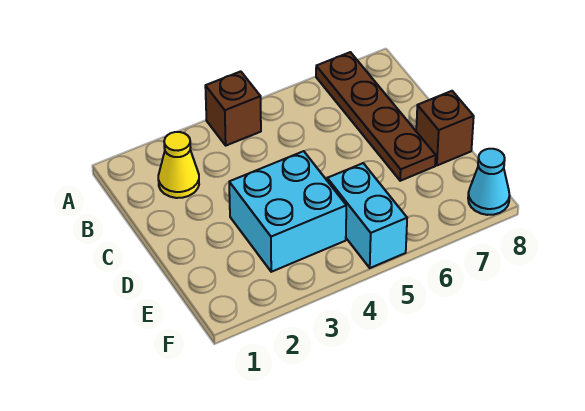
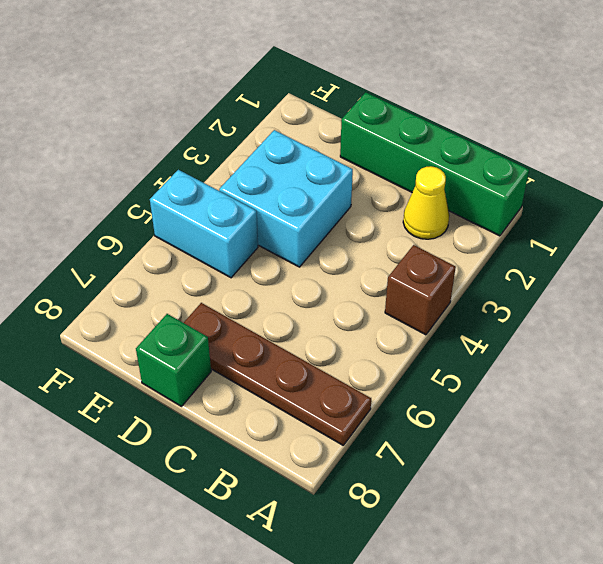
none -> green brick A1:D1 level 1
brown brick D8 level 1 -> green brick D8 level 1
cyan cone F8 level 1 -> none

